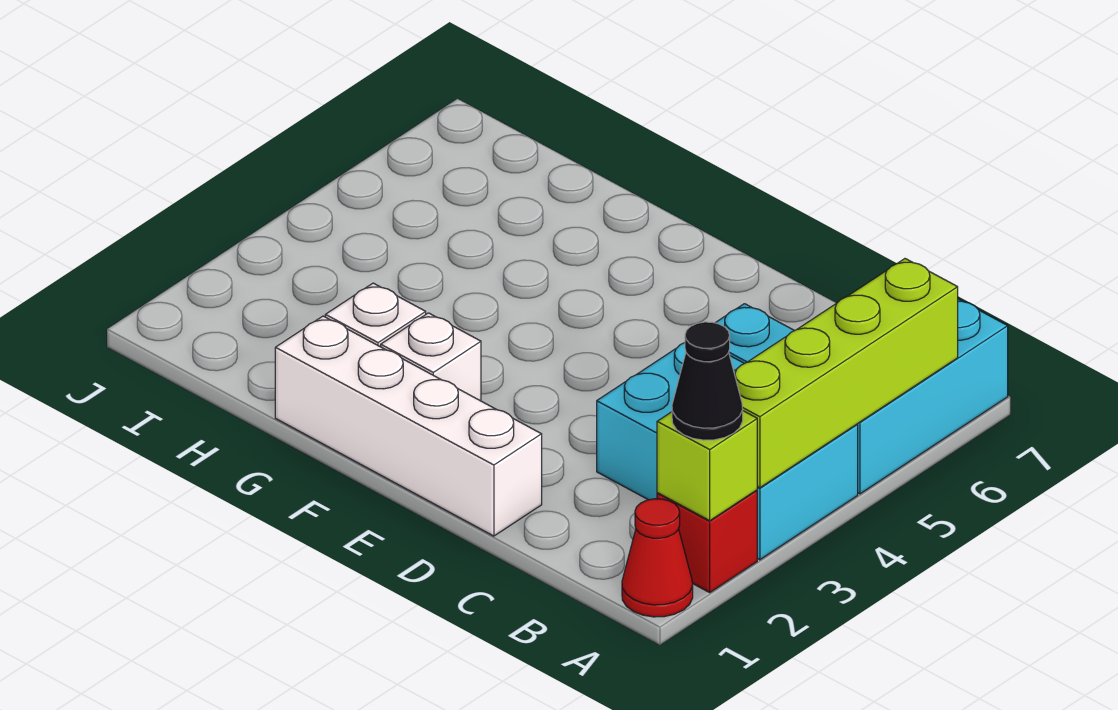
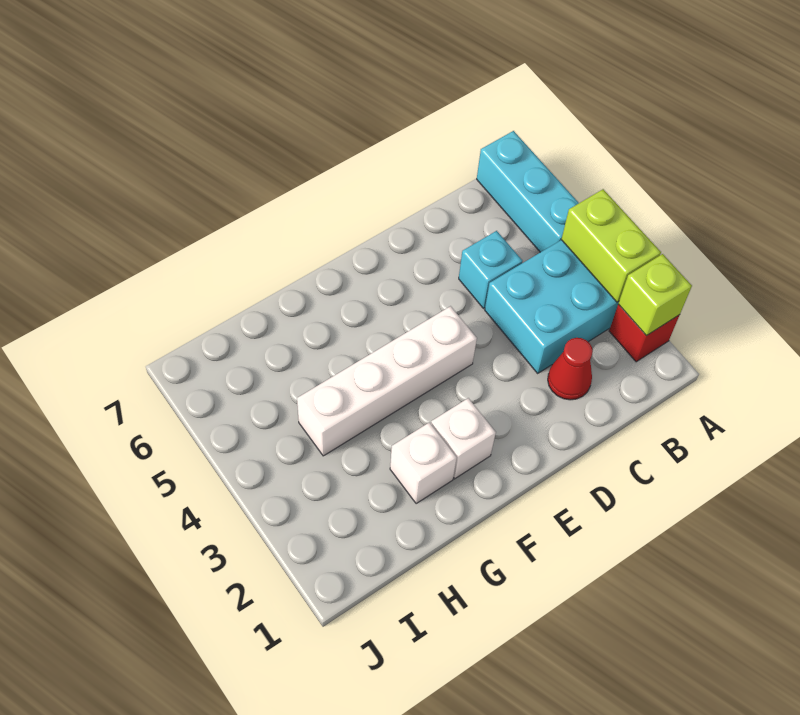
red cone A1 level 1 -> red cone C2 level 1
black cone A2 level 3 -> none
lime brick A3:A6 level 2 -> lime brick A3:A4 level 2
white brick D1:G1 level 1 -> white brick E4:H4 level 1

